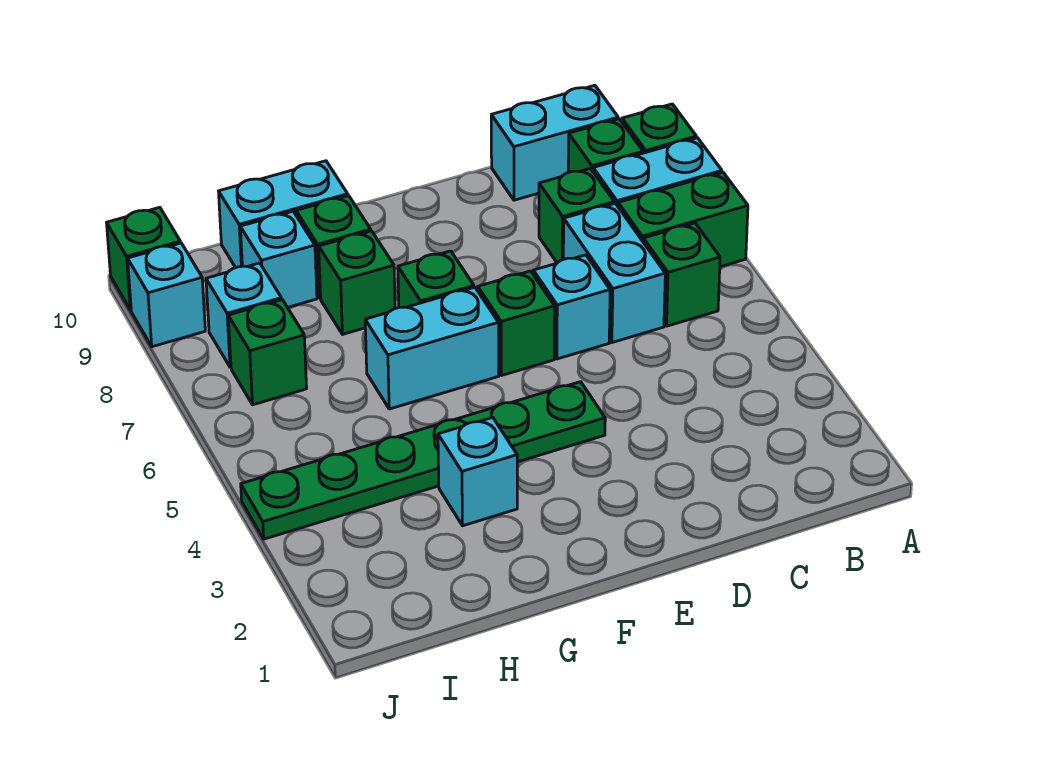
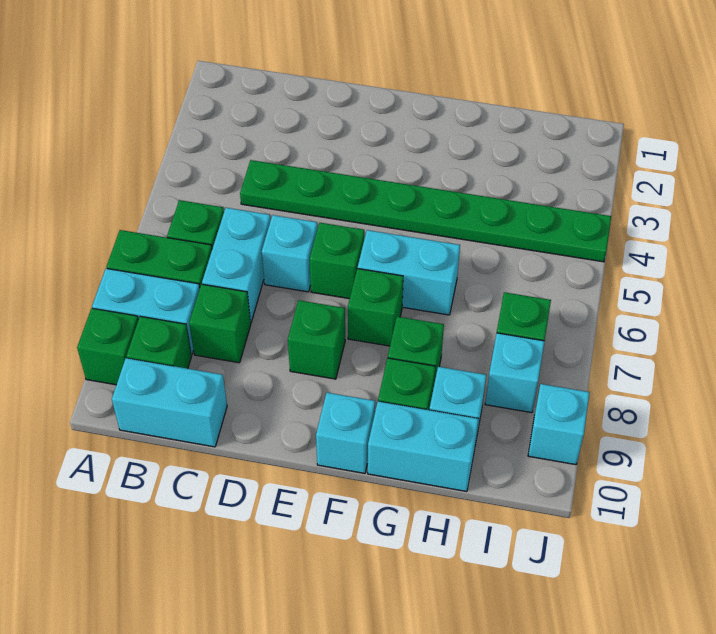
green plate E4:J4 level 1 -> green plate C4:J4 level 1
cyan brick G3 level 1 -> cyan brick F10 level 1
green brick J10 level 1 -> green brick E8 level 1

